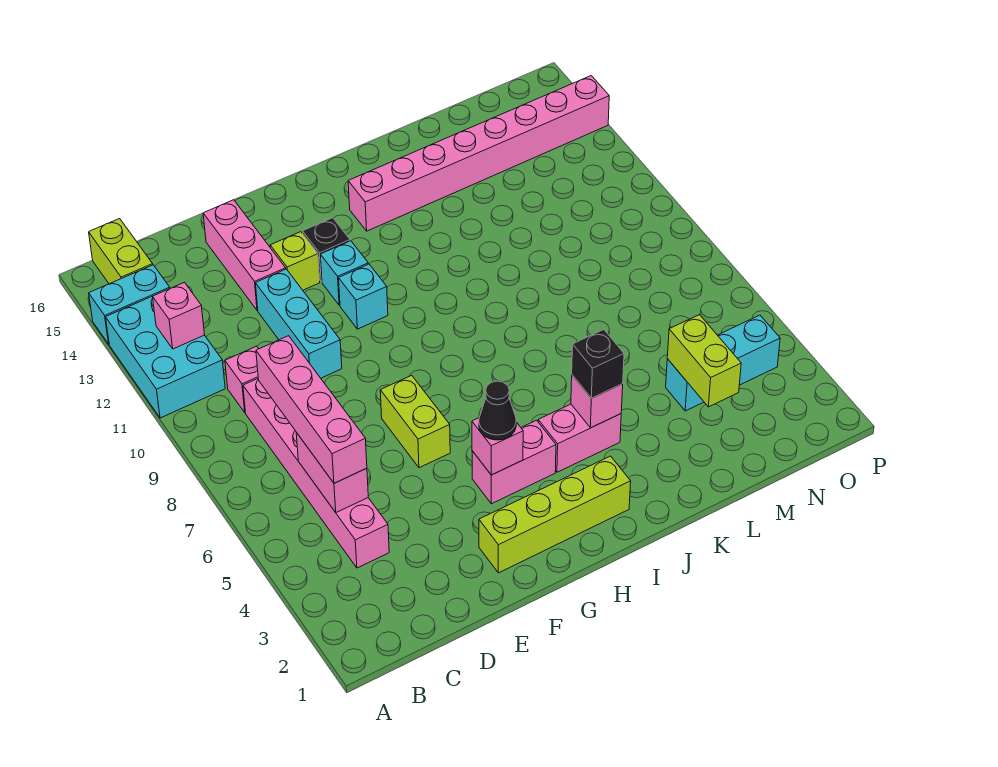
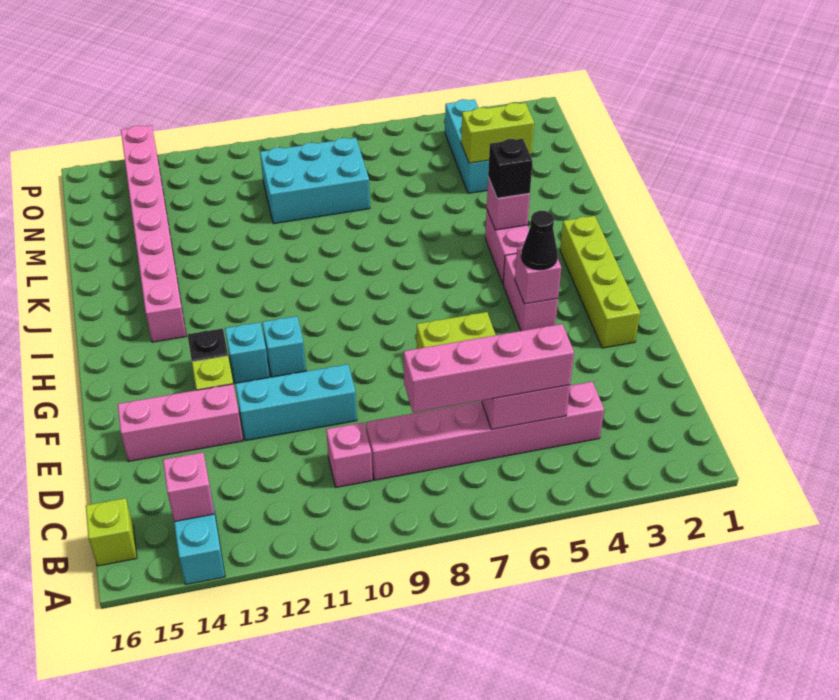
cyan brick A11:B13 level 1 -> cyan brick M8:N10 level 1
pink brick B12 level 2 -> pink brick B14 level 2
lime brick B15:B16 level 1 -> lime brick B16 level 1

